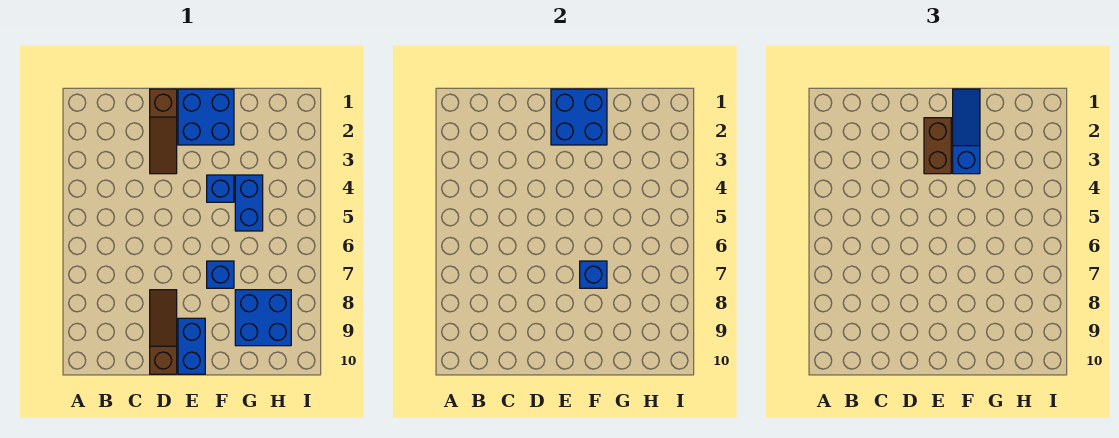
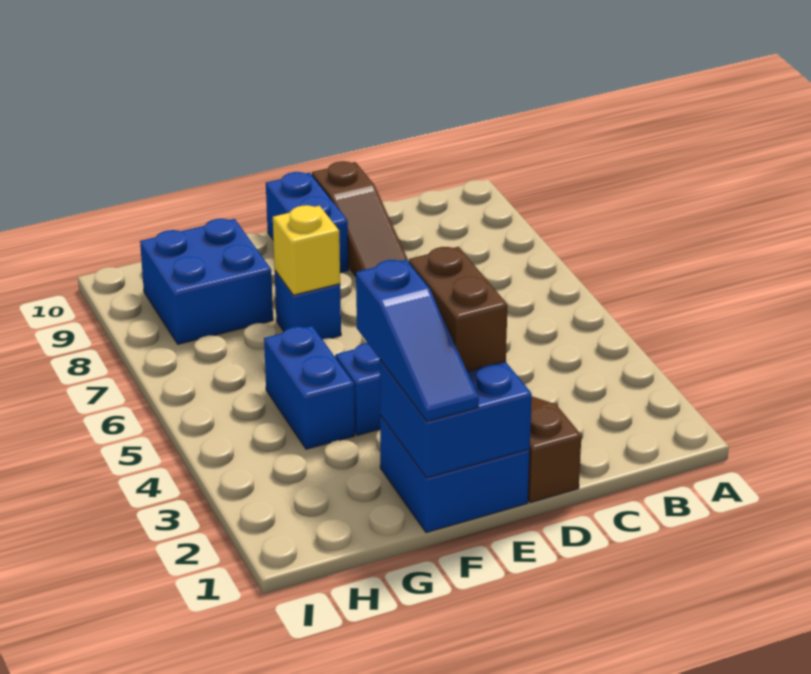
blue brick F7 level 2 -> yellow brick F7 level 2

